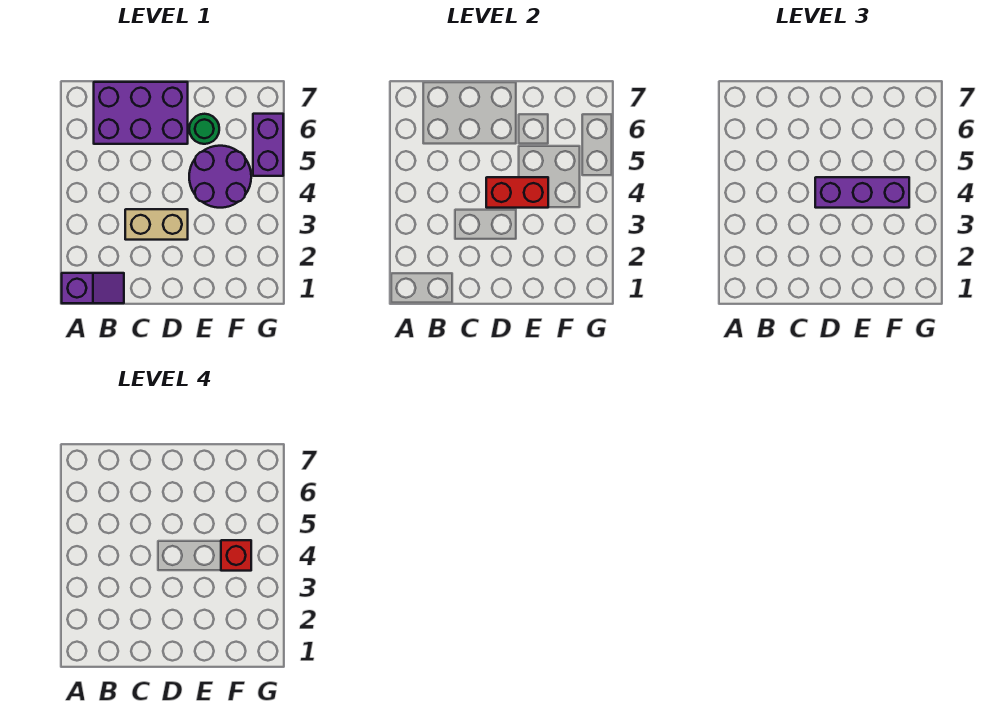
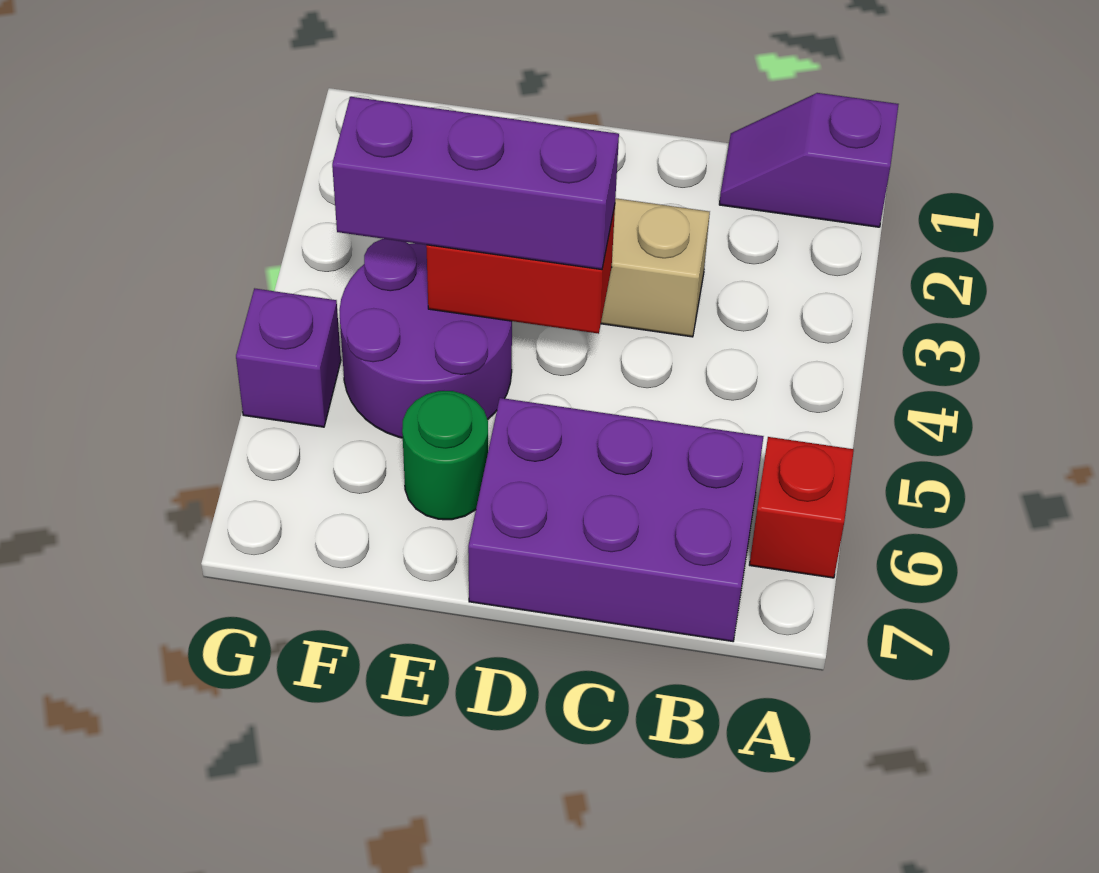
red brick F4 level 4 -> red brick A6 level 1
purple brick G5:G6 level 1 -> purple brick G5 level 1

